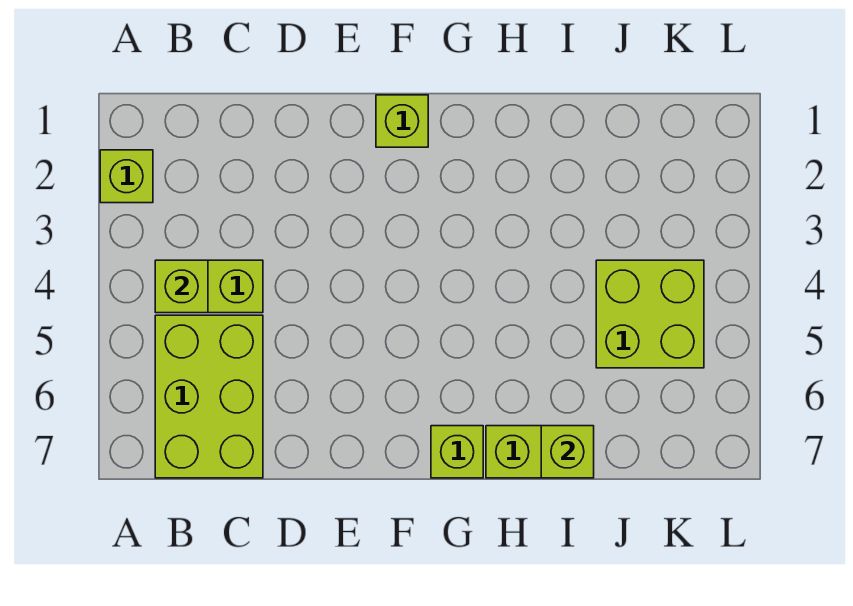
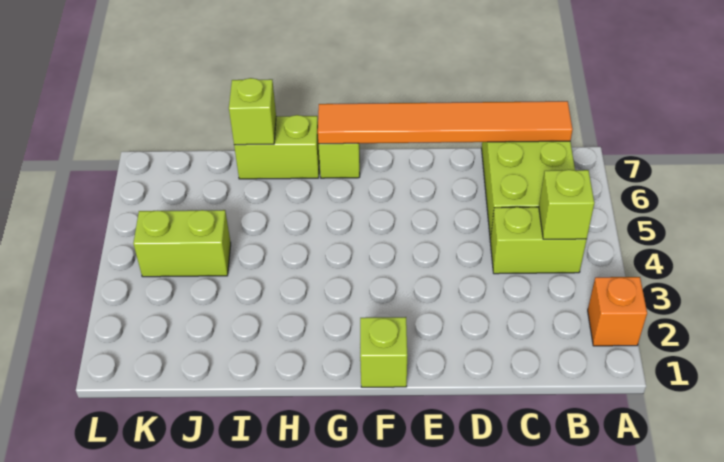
lime brick A2 level 1 -> orange brick A2 level 1
none -> orange tile B7:G7 level 2
lime brick J4:K5 level 1 -> lime brick J4:K4 level 1

